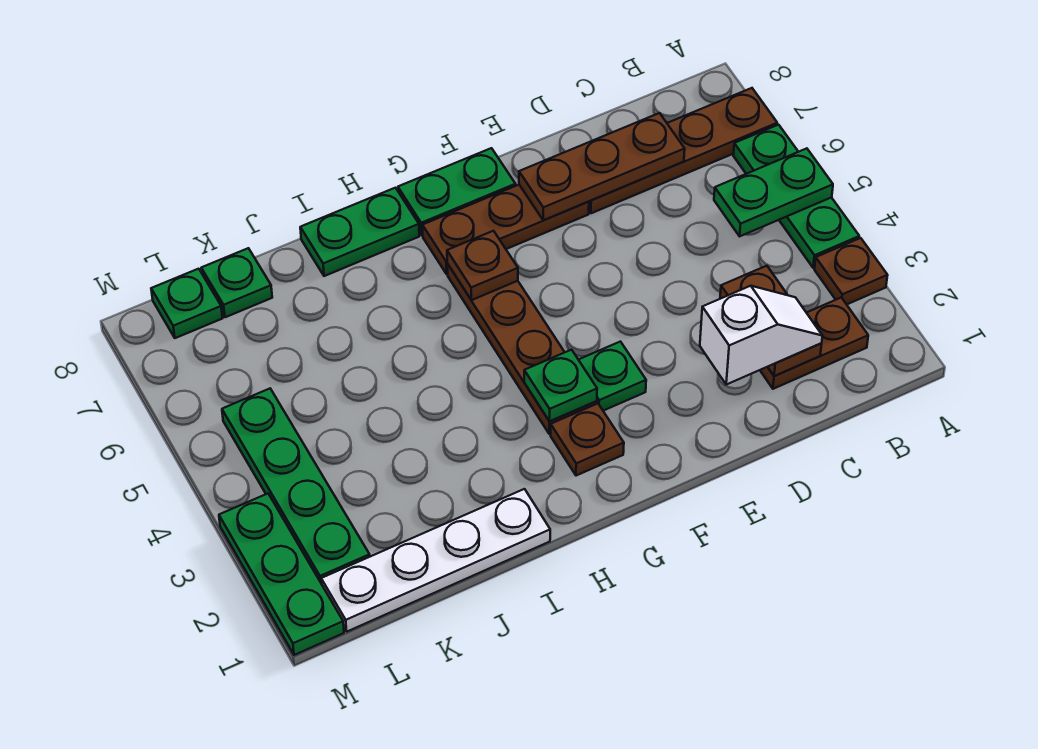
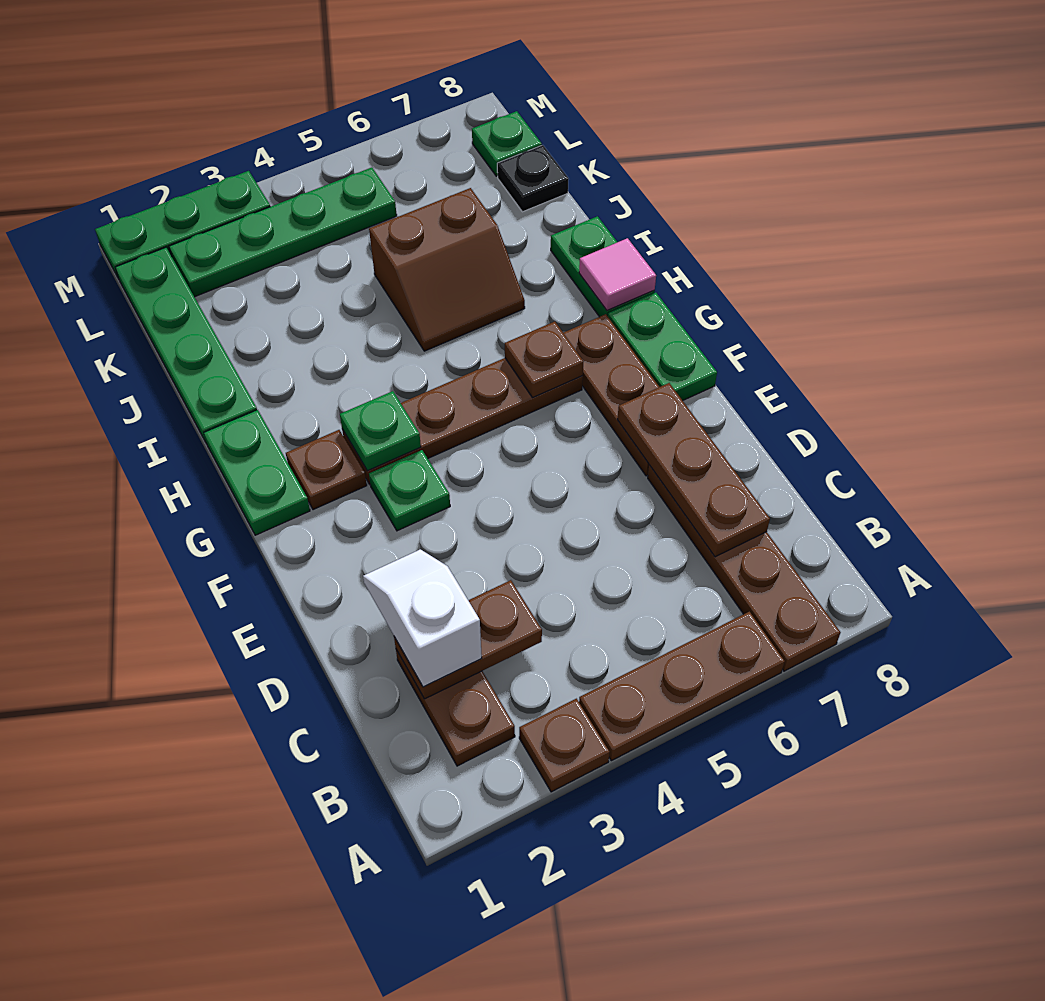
green plate A4:A6 level 1 -> brown plate A4:A6 level 1
green plate A5:B5 level 2 -> green plate G1:H1 level 1
white slope C2:D2 level 3 top D -> white slope C2:D2 level 3 top C
none -> pink tile H8 level 2
white plate I1:L1 level 1 -> green plate I1:L1 level 1
none -> brown slope I5:J6 level 1 top J
green plate K8 level 1 -> black plate K8 level 1

